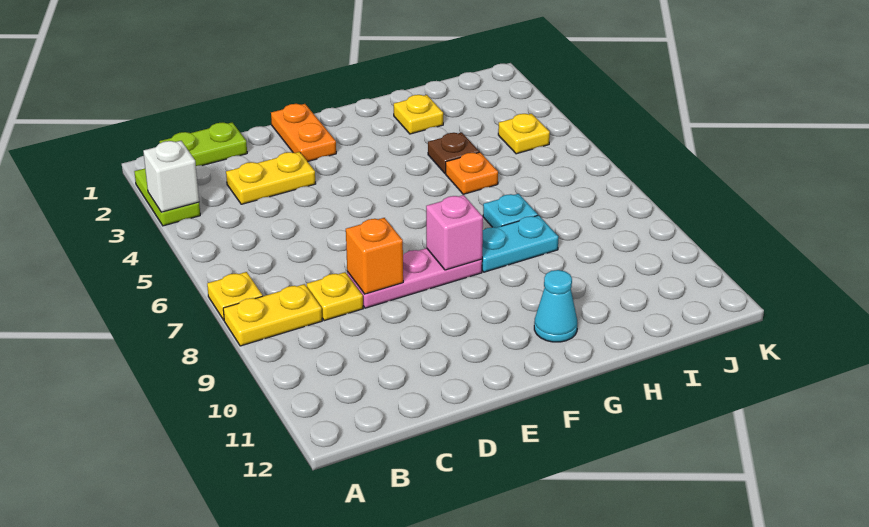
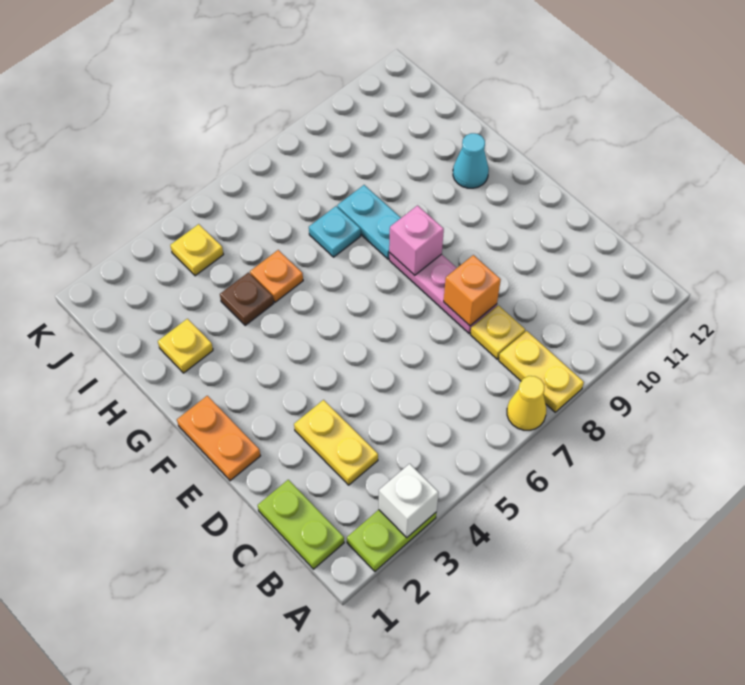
yellow plate A7 level 1 -> yellow cone A7 level 1
orange plate E1:E2 level 1 -> orange plate E1:F1 level 1

